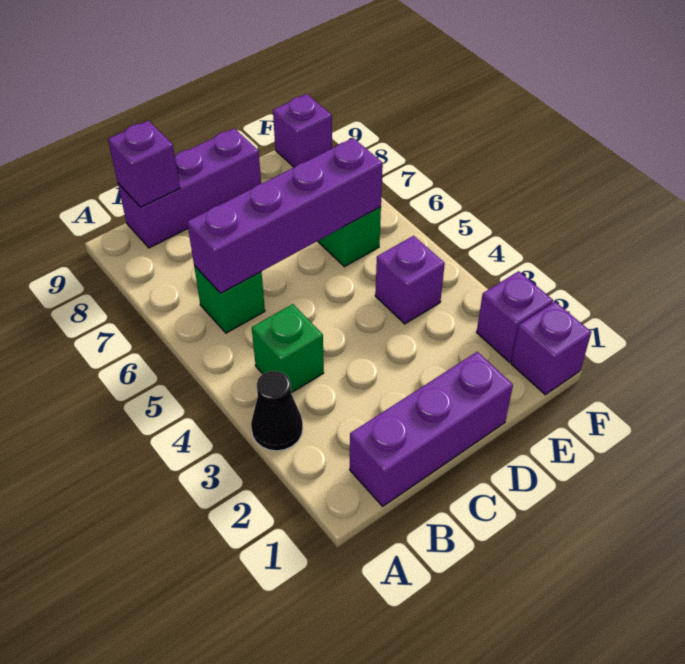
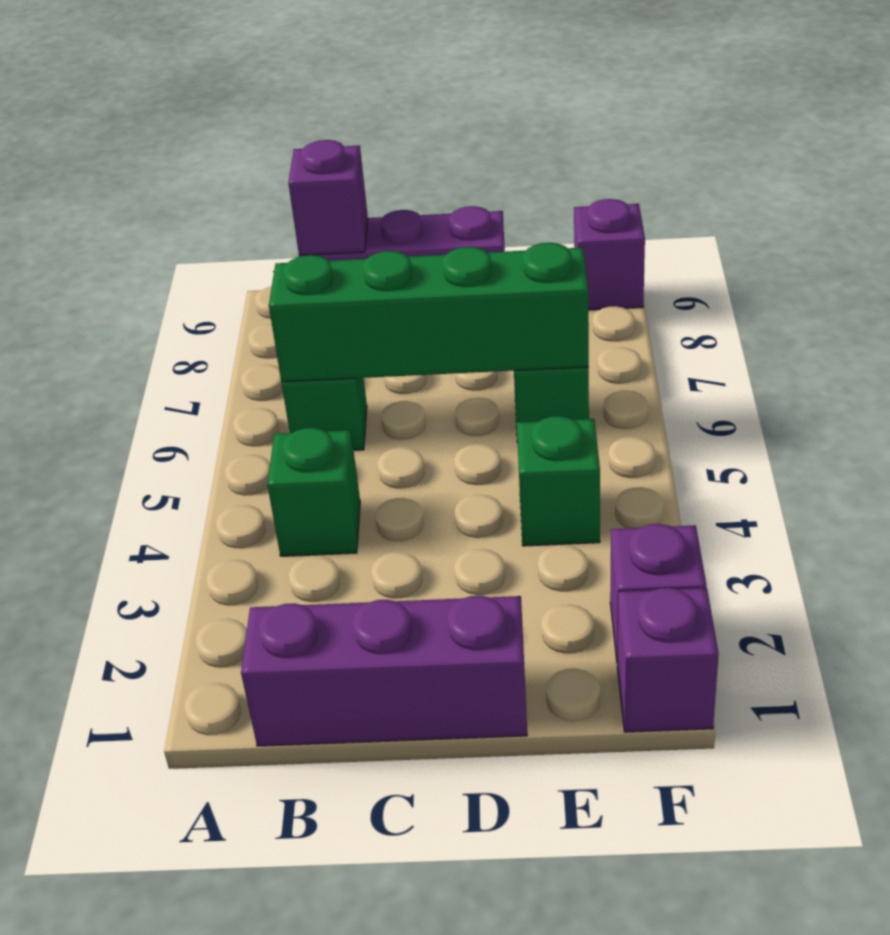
black cone A3 level 1 -> none
purple brick B6:E6 level 2 -> green brick B6:E6 level 2
purple brick E4 level 1 -> green brick E4 level 1

